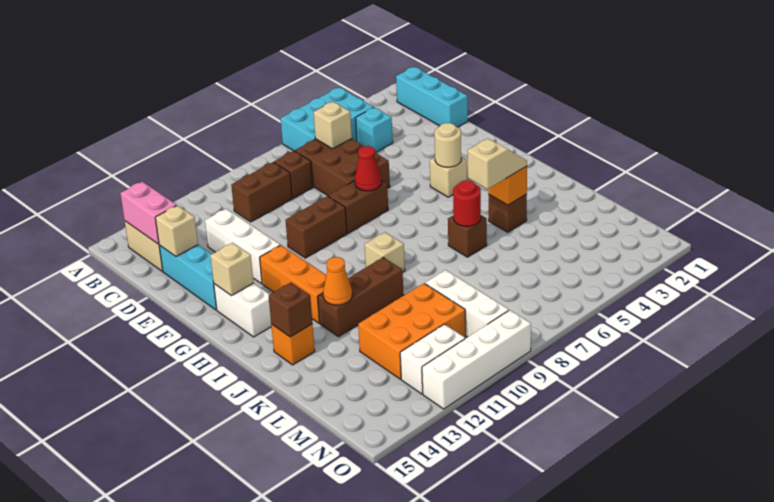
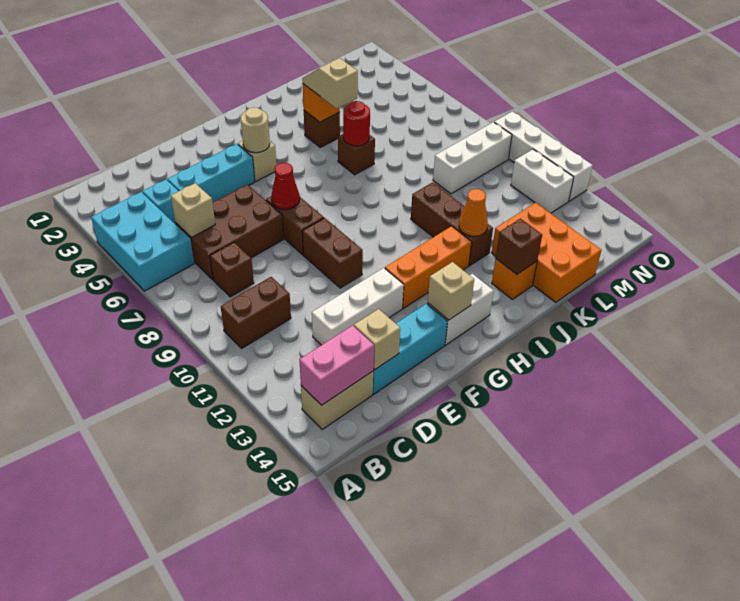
cyan brick B1:D1 level 1 -> cyan brick D4:F4 level 1
brown brick C9:C10 level 1 -> brown brick B10:C10 level 1
tan brick I9 level 1 -> none
orange brick L10:M12 level 1 -> orange brick K13:L15 level 1

